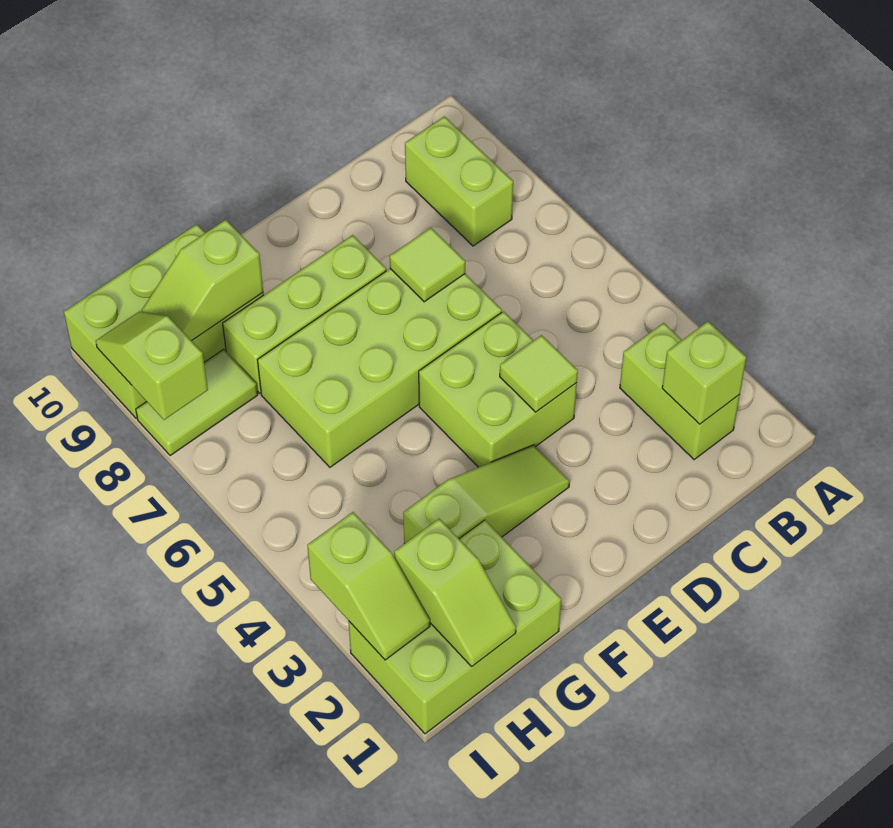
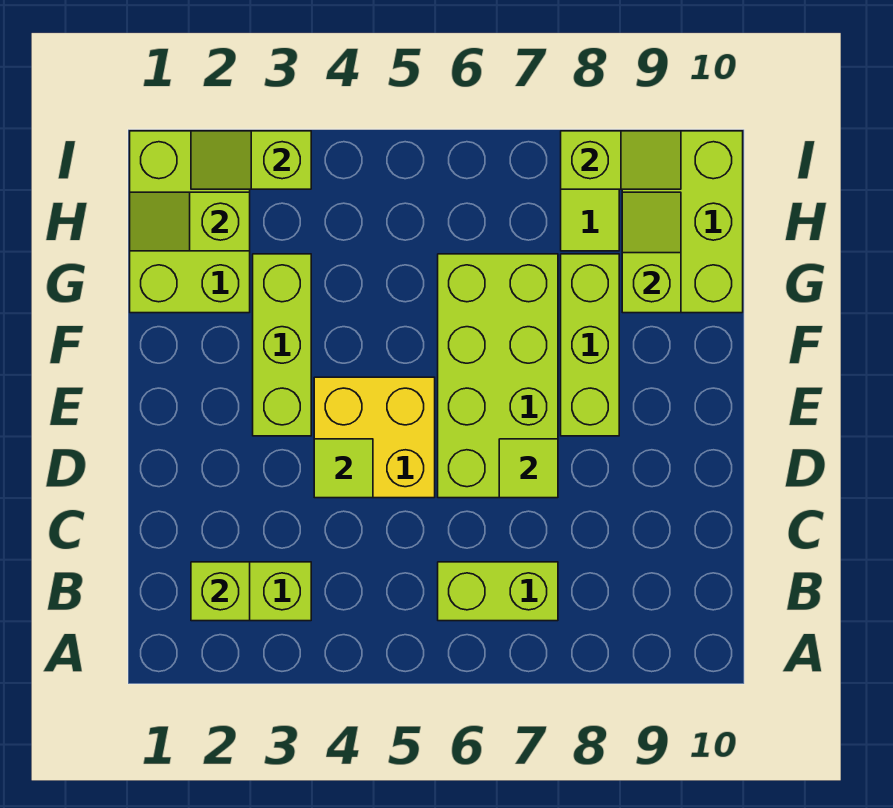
lime brick B8:B9 level 1 -> lime brick B6:B7 level 1
lime brick D4:E5 level 1 -> yellow brick D4:E5 level 1
lime slope E3:G3 level 1 top G -> lime brick E3:G3 level 1

